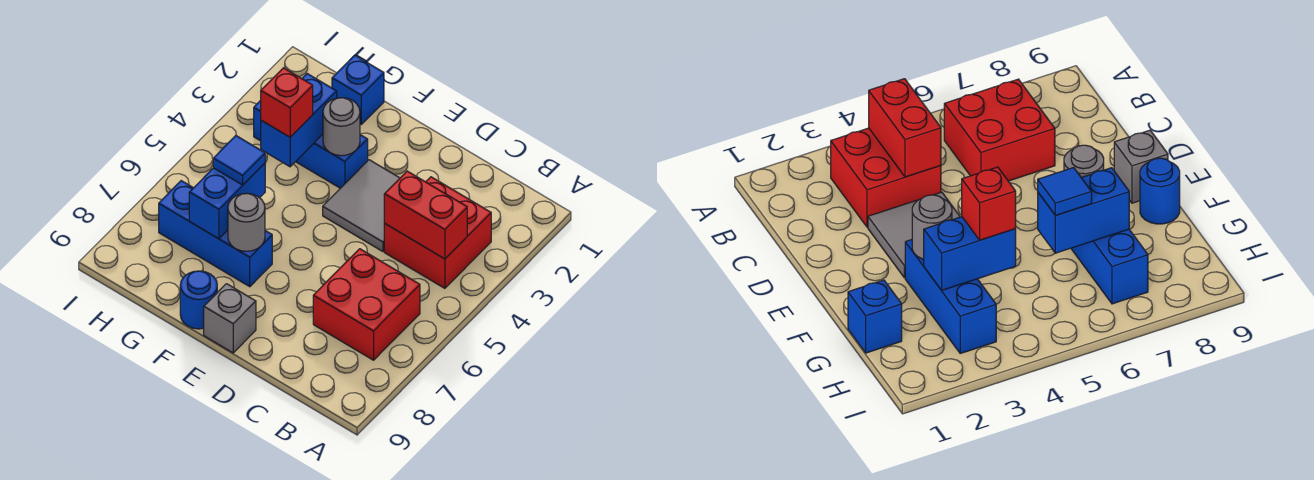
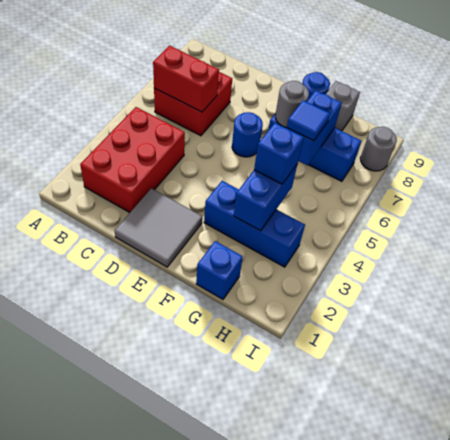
red brick B3:C4 level 1 -> red brick B2:C4 level 1
red brick B4:C4 level 2 -> red brick B6:C6 level 2
grey tile D3:E4 level 1 -> grey tile D1:E2 level 1
none -> blue round brick E6 level 1
grey brick E9 level 1 -> grey brick G9 level 1
grey round brick F3 level 2 -> grey round brick I8 level 1
red brick G4 level 3 -> blue brick G4 level 3

